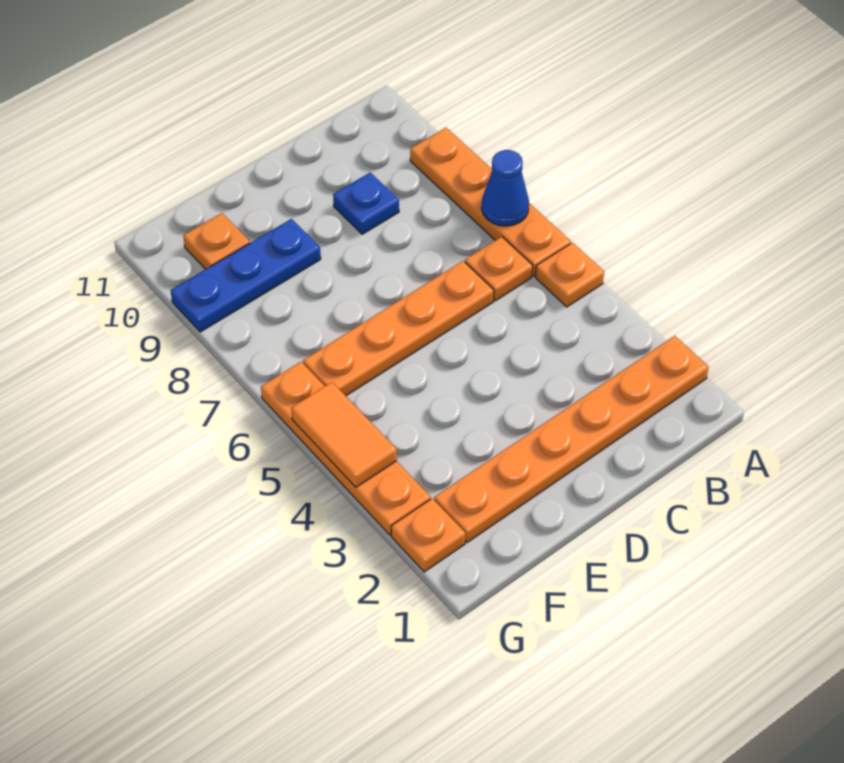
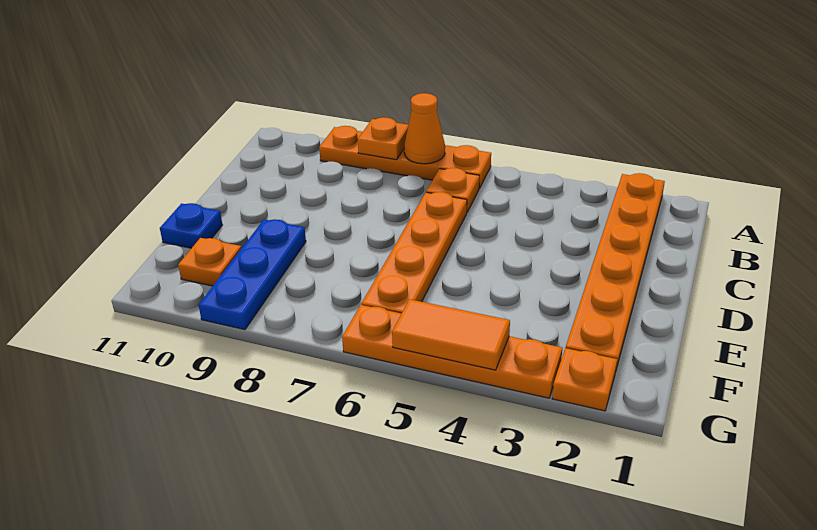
orange plate A5 level 1 -> orange plate A8 level 2
blue cone A7 level 2 -> orange cone A7 level 2
blue plate C9 level 1 -> blue plate E11 level 1

